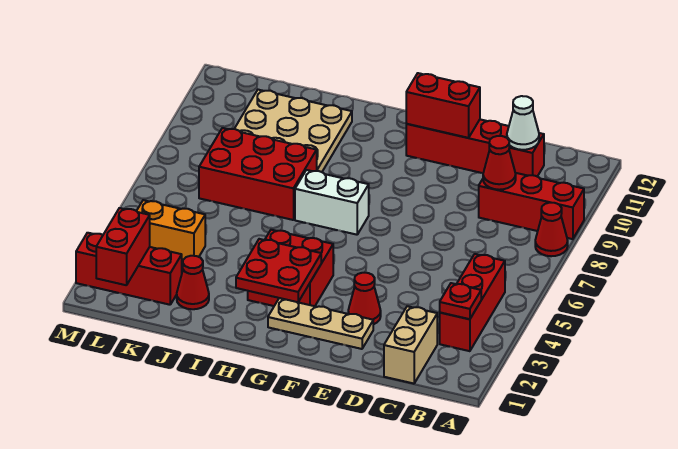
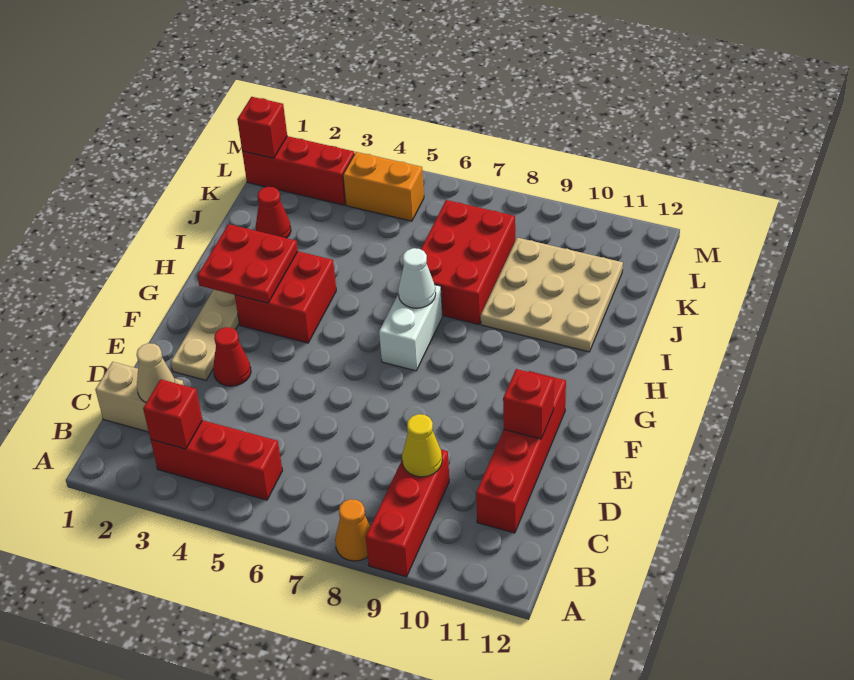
red cone A8 level 1 -> orange cone A8 level 1
red plate B3 level 2 -> red brick B3 level 2
none -> tan cone C2 level 2
red cone C9 level 2 -> yellow cone C9 level 2
white cone C11 level 2 -> white cone H7 level 2
red brick E11:F11 level 2 -> red brick E11 level 2
red brick K2:M2 level 1 -> red brick L1:L3 level 1
orange brick K4:L4 level 1 -> orange brick L4:L5 level 1
red brick L1:L2 level 2 -> red brick L1 level 2

